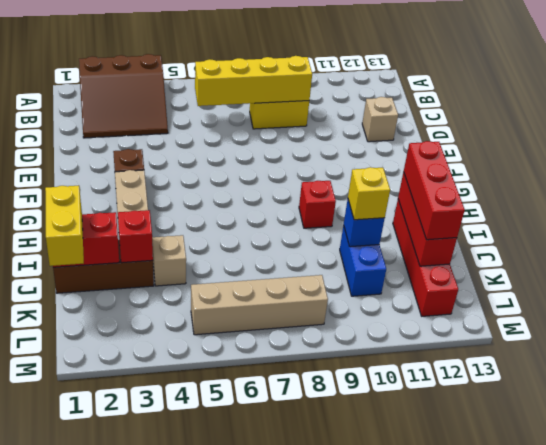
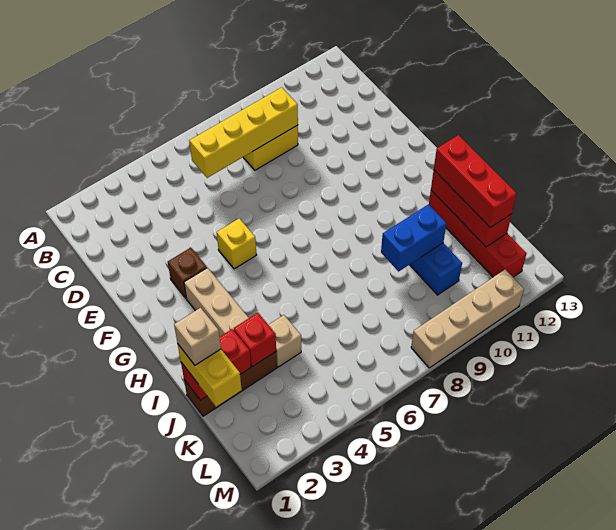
brown slope A2:C4 level 1 top A -> none
tan brick D12 level 1 -> tan brick J1 level 4
red brick H9 level 1 -> none
blue brick J10 level 2 -> blue brick J9:J10 level 2
yellow brick J10 level 3 -> yellow brick F5 level 1
tan brick L5:L8 level 1 -> tan brick M8:M11 level 1

